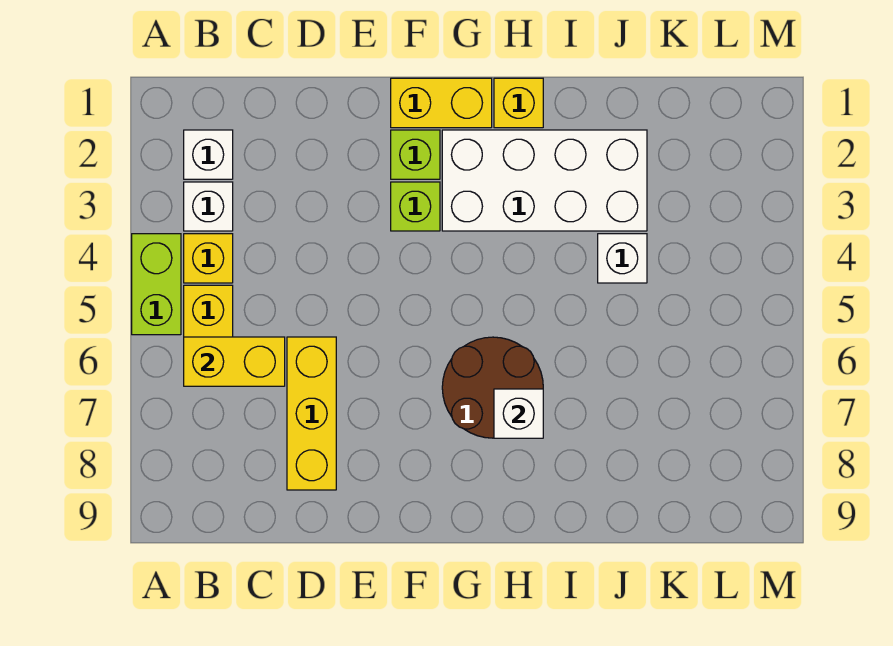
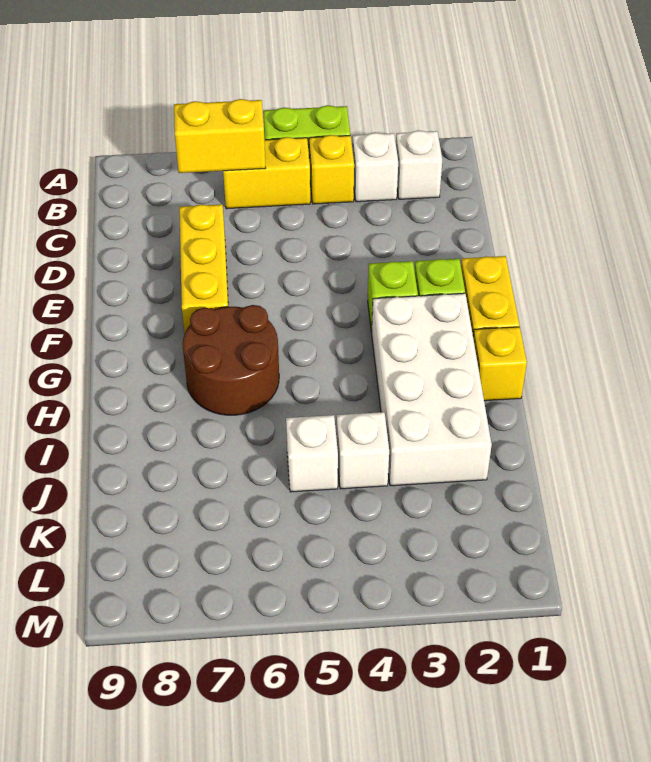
yellow brick B6:C6 level 2 -> yellow brick B6:B7 level 2
yellow brick D6:D8 level 1 -> yellow brick D7:F7 level 1
white brick H7 level 2 -> white brick J5 level 1

